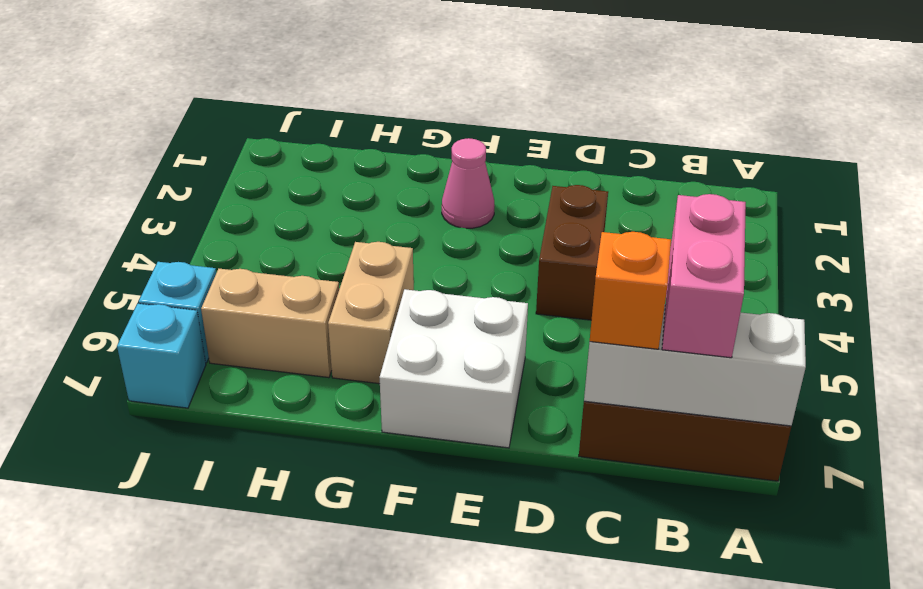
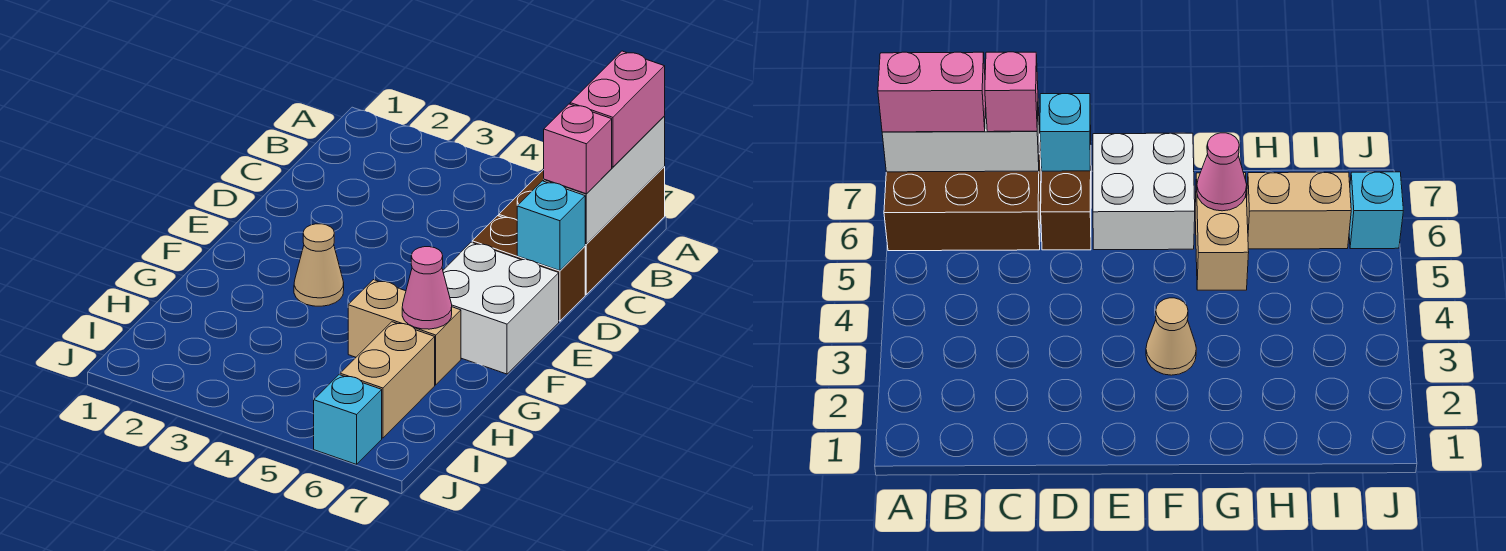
pink brick B6:B7 level 3 -> pink brick A7:B7 level 3
orange brick C7 level 3 -> pink brick C7 level 3
brown brick D3:D4 level 1 -> brown brick D6:D7 level 1
pink cone F2 level 1 -> pink cone G6 level 2
none -> tan cone F3 level 1
cyan brick J7 level 1 -> cyan brick D7 level 2

